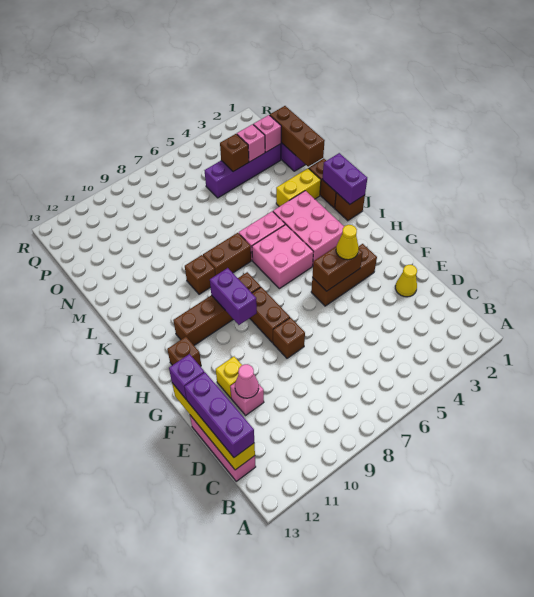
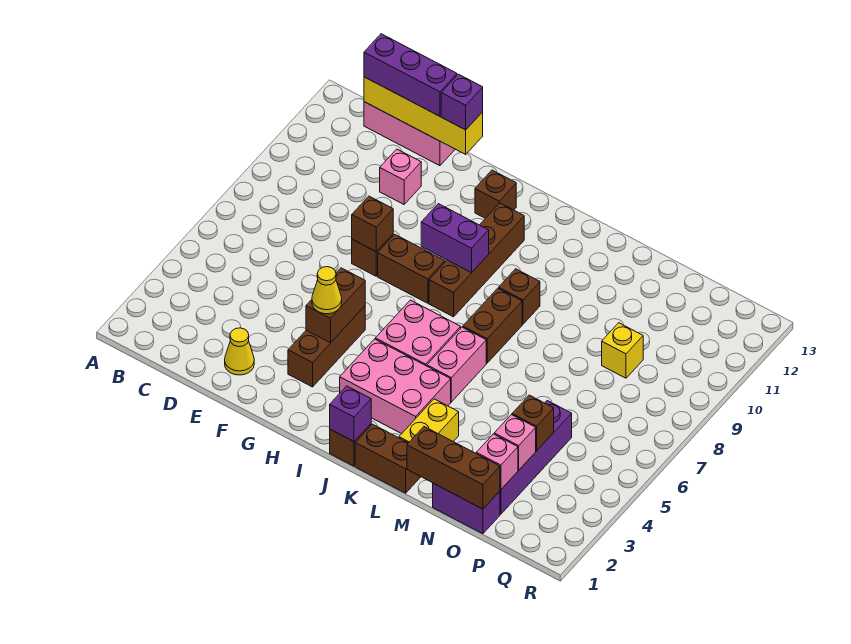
pink cone E11 level 2 -> none
none -> brown brick F8 level 2
yellow brick F11 level 1 -> yellow brick O9 level 1
purple brick J1:K1 level 2 -> purple brick J1 level 2

